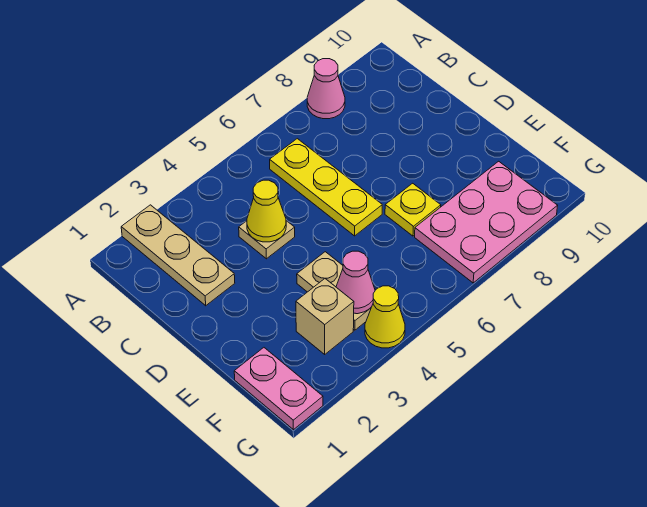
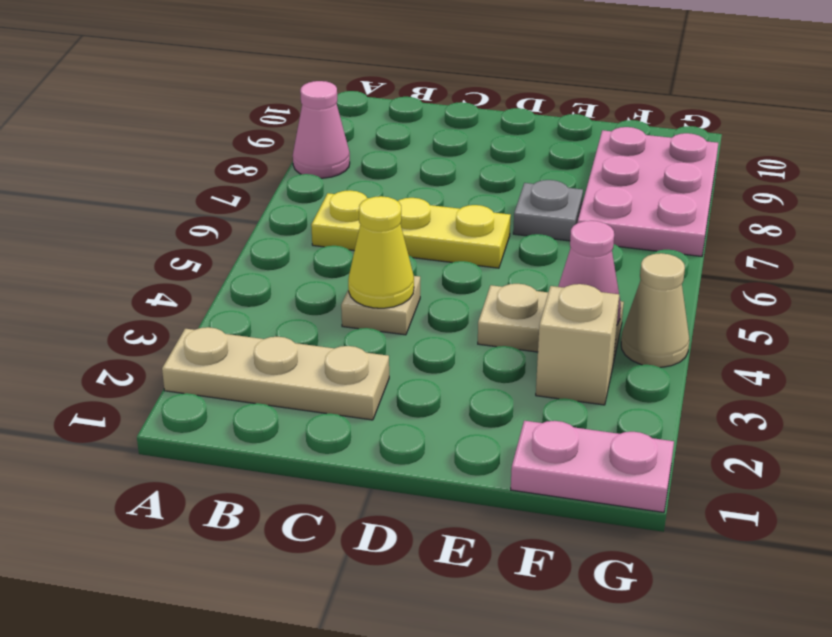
yellow plate E7 level 1 -> grey plate E7 level 1
yellow cone G4 level 1 -> tan cone G4 level 1

